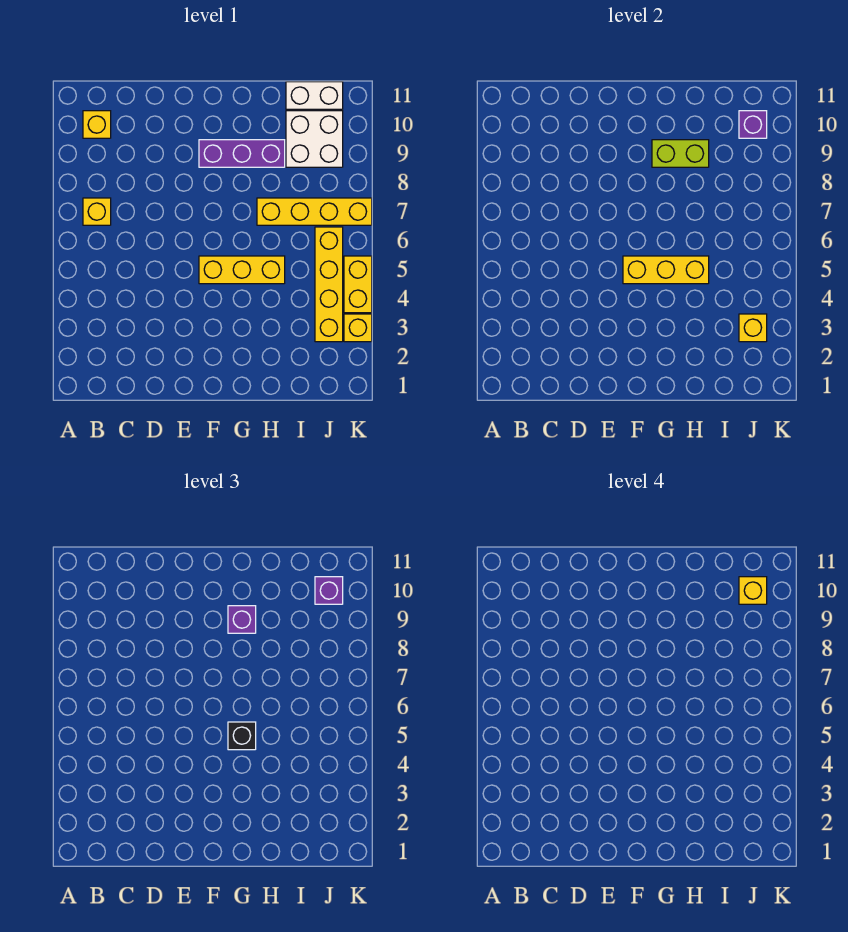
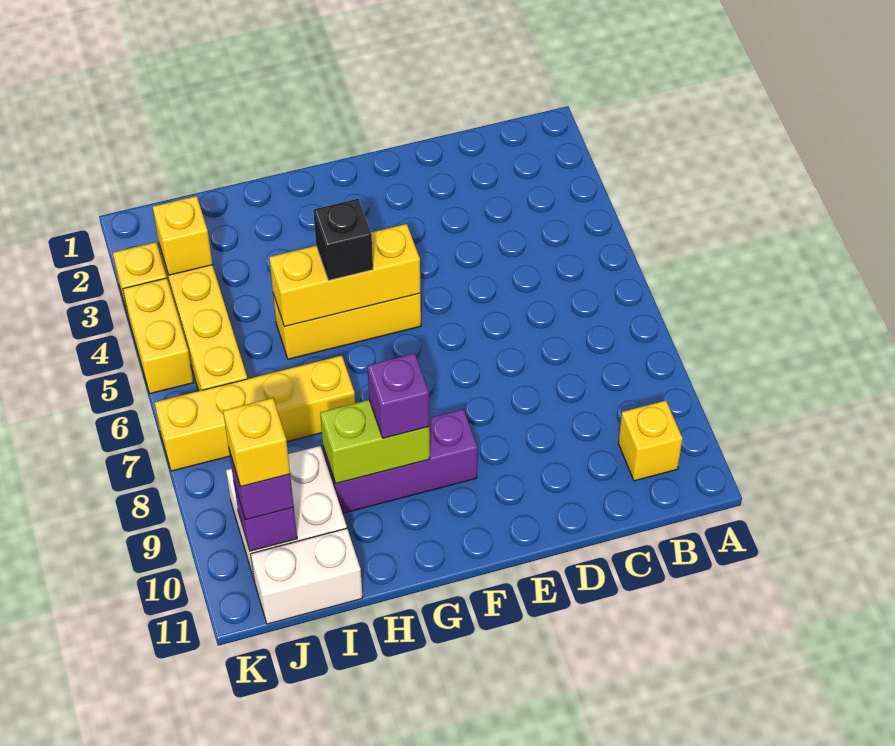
yellow brick B7 level 1 -> none

